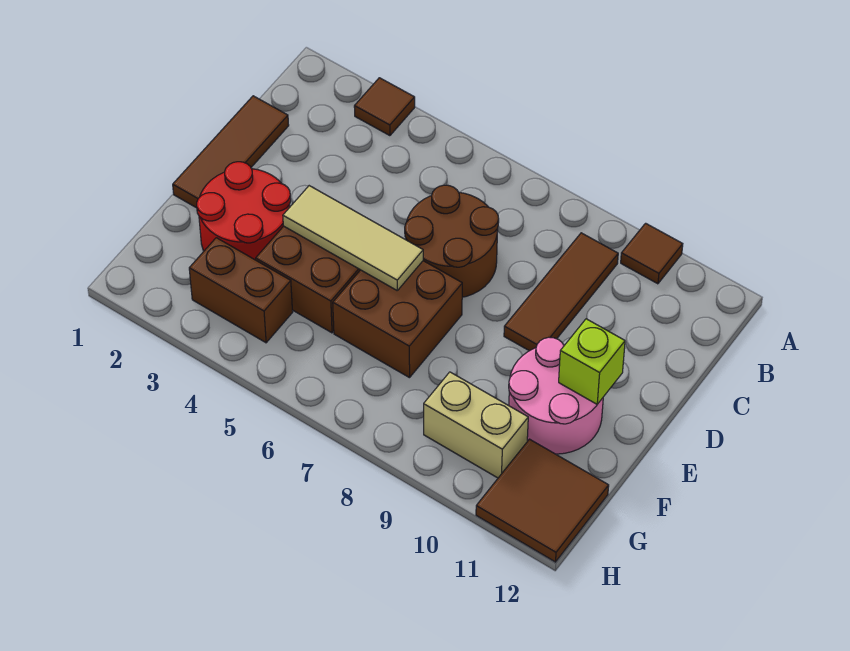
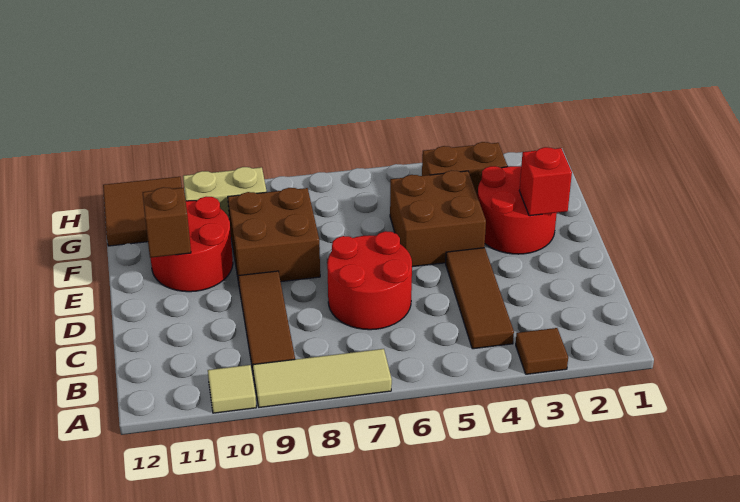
brown tile A10 level 1 -> tan tile A10 level 1
brown tile C1:E1 level 1 -> brown tile B4:D4 level 1
brown round brick C6:D7 level 1 -> red round brick C6:D7 level 1
none -> red brick E2 level 2
tan tile E4:E6 level 2 -> tan tile A7:A9 level 1
brown brick E6:F7 level 1 -> brown brick E8:F9 level 1
pink round brick E10:F11 level 1 -> red round brick E10:F11 level 1
lime brick E11 level 2 -> brown brick E11 level 2

